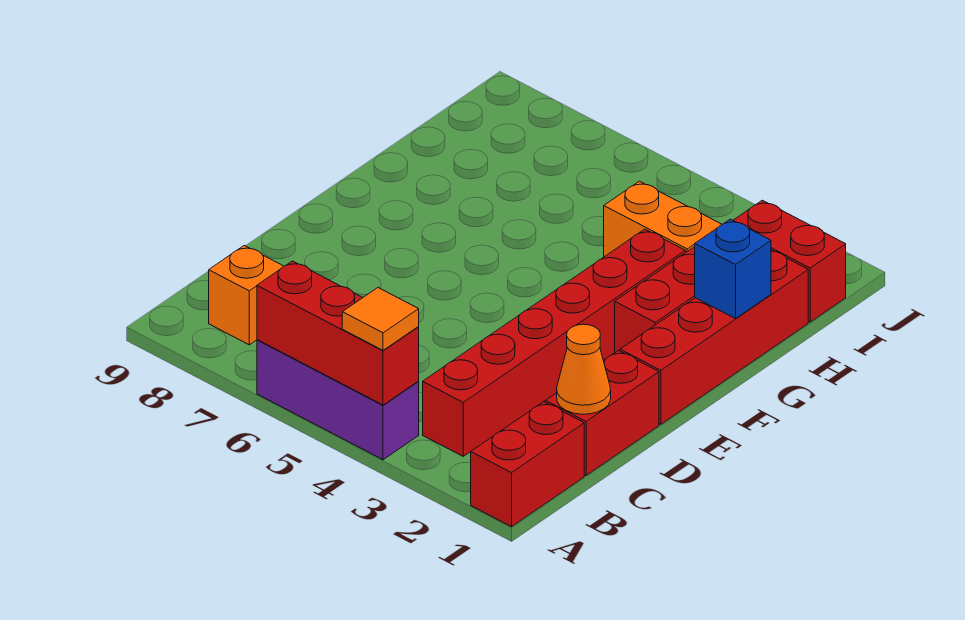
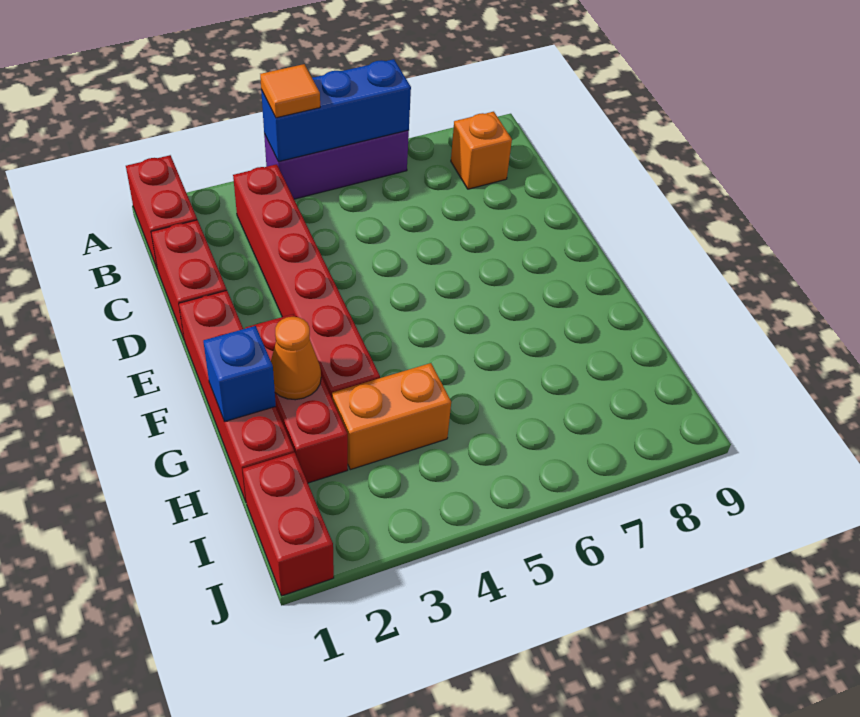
red brick A4:A6 level 2 -> blue brick A4:A6 level 2
orange cone C1 level 2 -> orange cone G2 level 2
red brick I1:I2 level 1 -> red brick I1:J1 level 1

